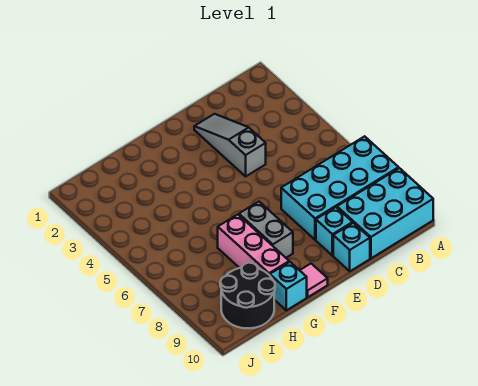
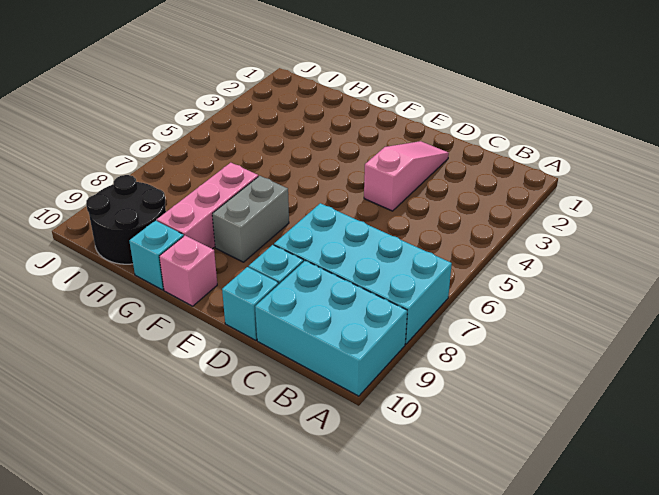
grey slope D2:D4 level 1 top 4 -> pink slope D2:D4 level 1 top 4
pink tile F10 level 1 -> pink brick F10 level 1

